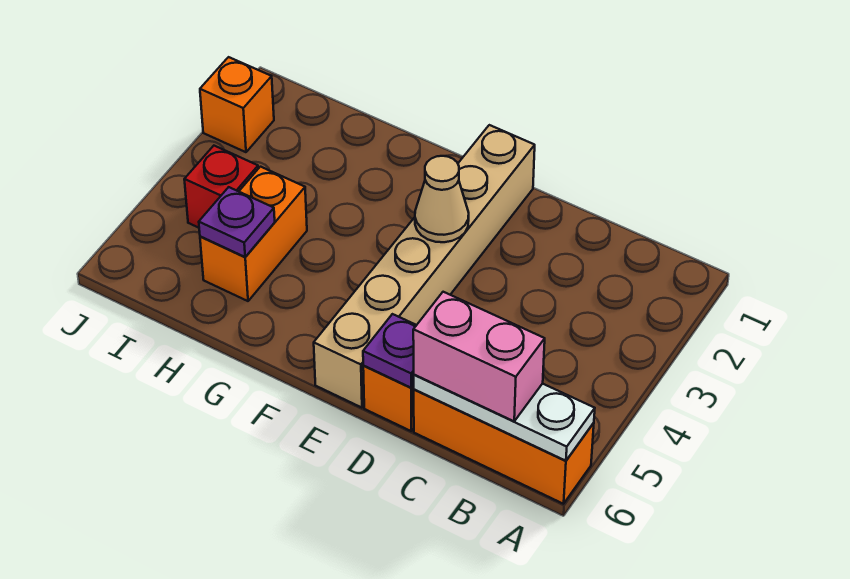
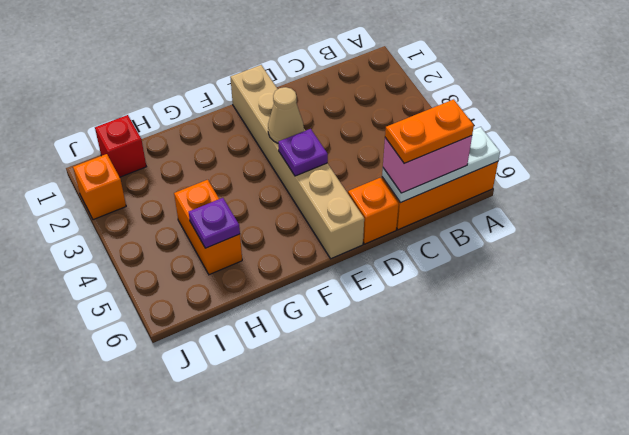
none -> orange plate B6:C6 level 4
purple plate D6 level 2 -> purple plate E4 level 2
red brick I4 level 1 -> red brick I1 level 1

